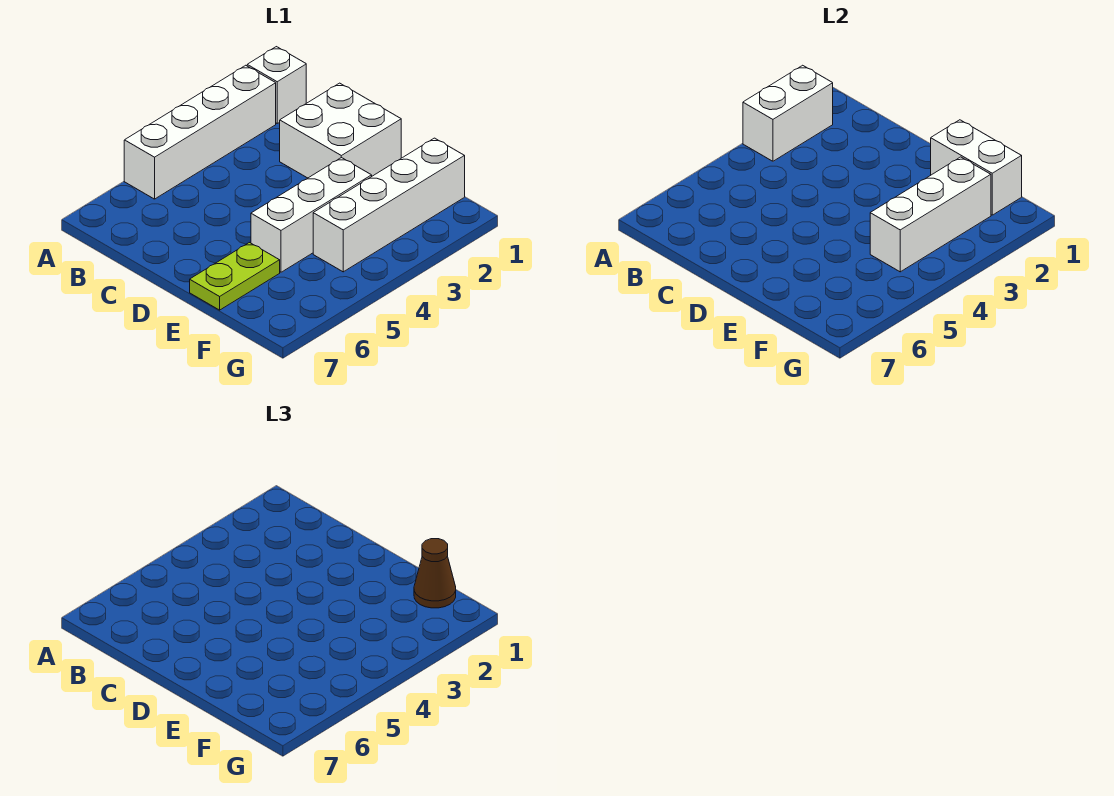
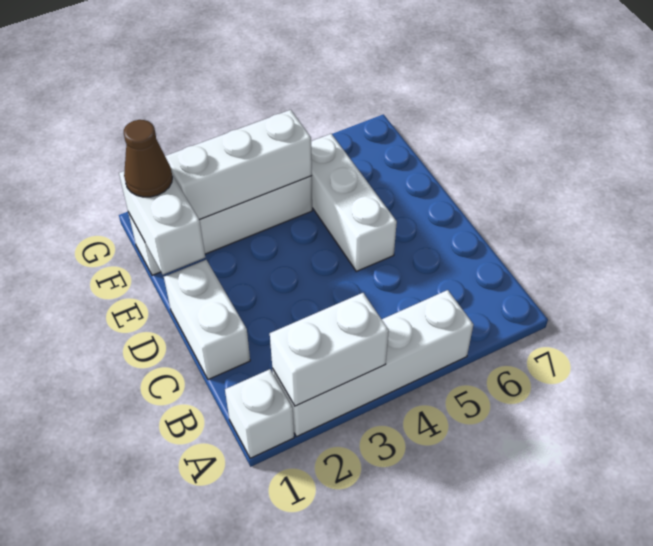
white brick C1:D2 level 1 -> white brick C1:D1 level 1
white brick E3:E5 level 1 -> white brick D5:F5 level 1
lime plate E6:E7 level 1 -> none

